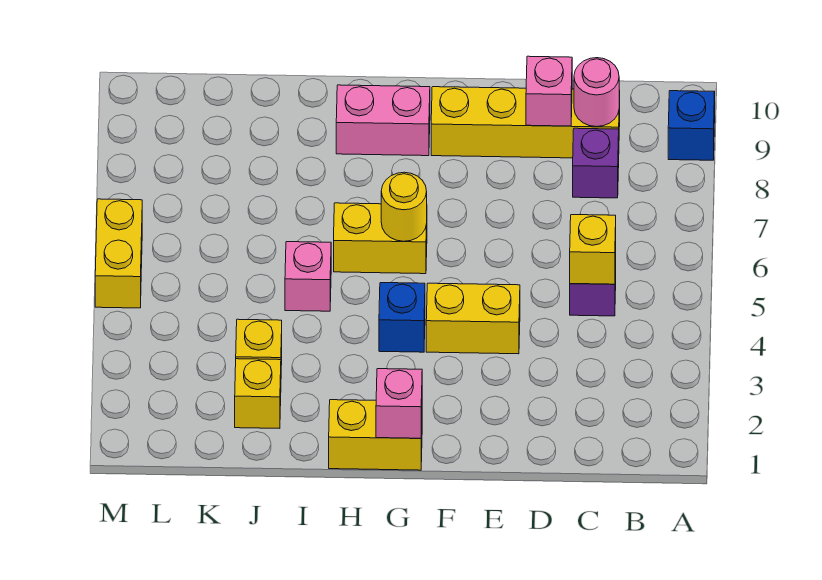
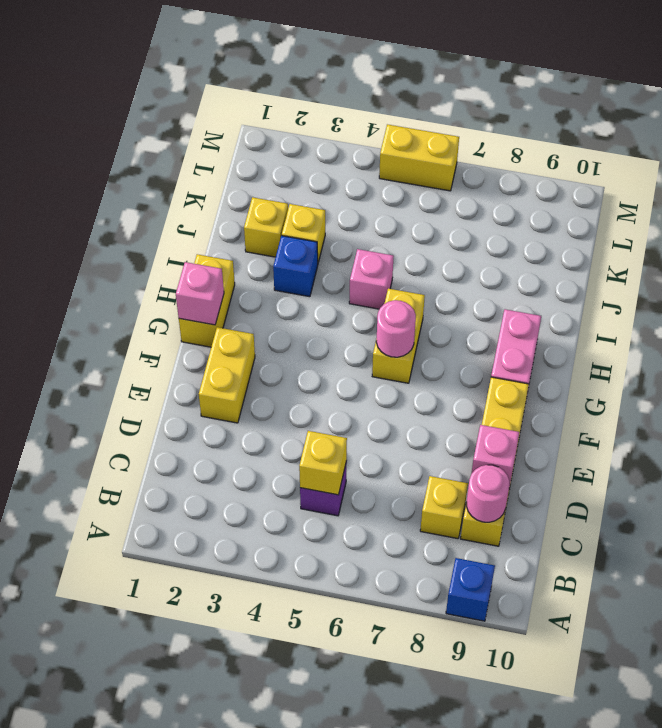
purple brick C8 level 1 -> yellow brick C8 level 1
yellow brick E4:F4 level 1 -> yellow brick E2:F2 level 1
blue brick G4 level 1 -> blue brick I3 level 1
yellow round brick G6 level 2 -> pink round brick G6 level 2

